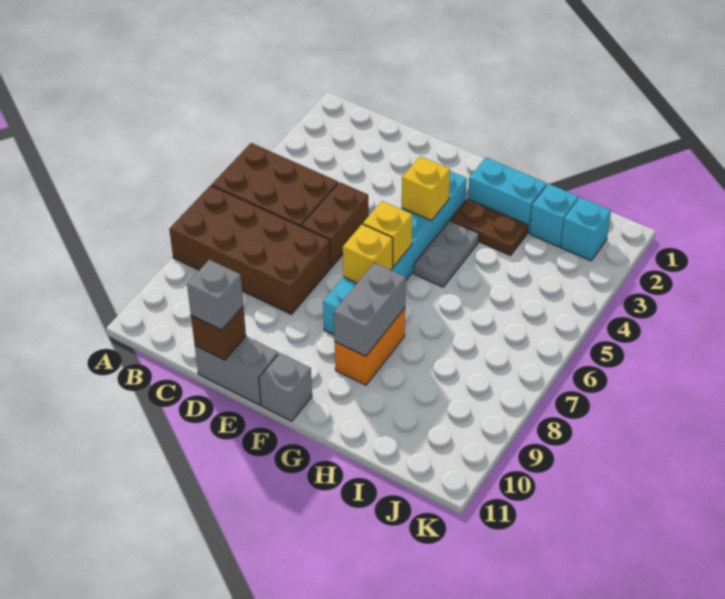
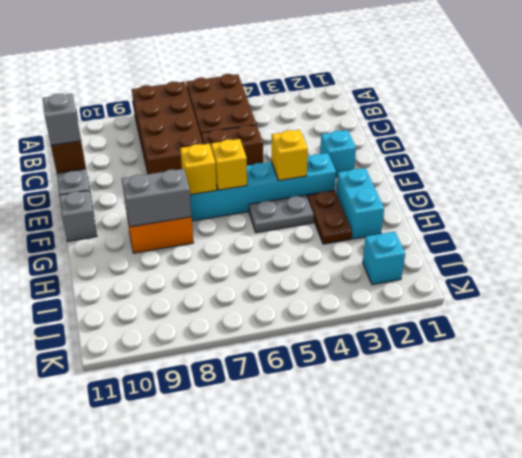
cyan brick I2 level 1 -> cyan brick E2 level 1

